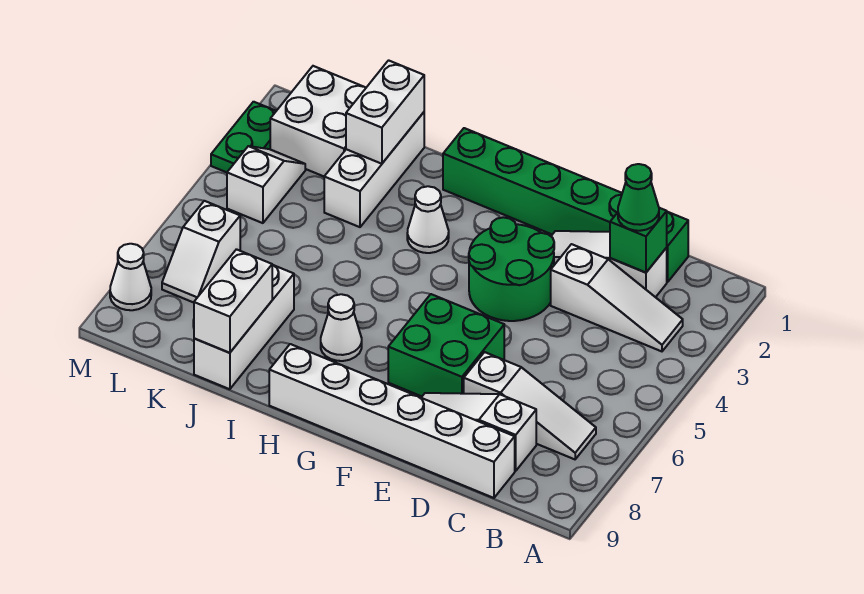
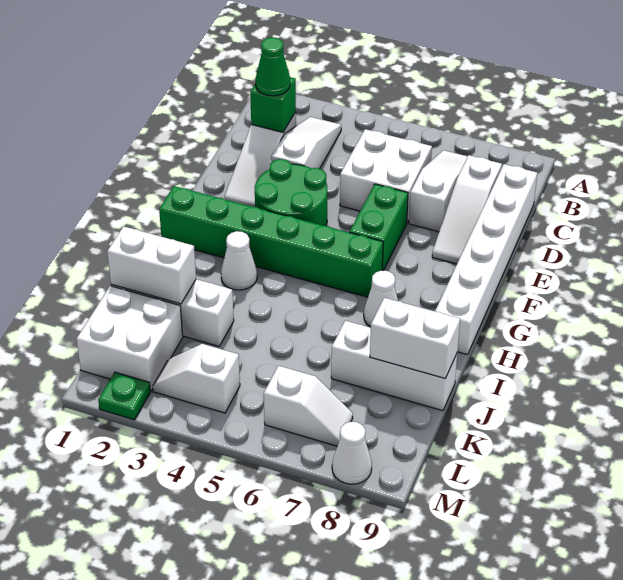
green brick C1:H1 level 1 -> green brick G1:G6 level 1
none -> white brick C5:D6 level 1
green brick E6:F7 level 1 -> green brick E6:F6 level 1
green plate M2:M3 level 1 -> green plate M2 level 1

